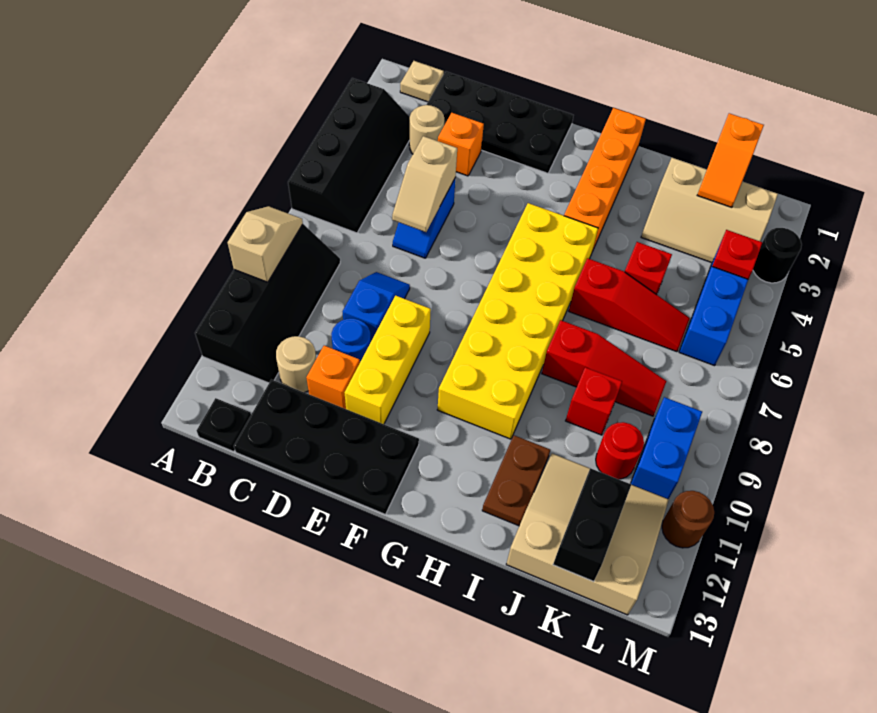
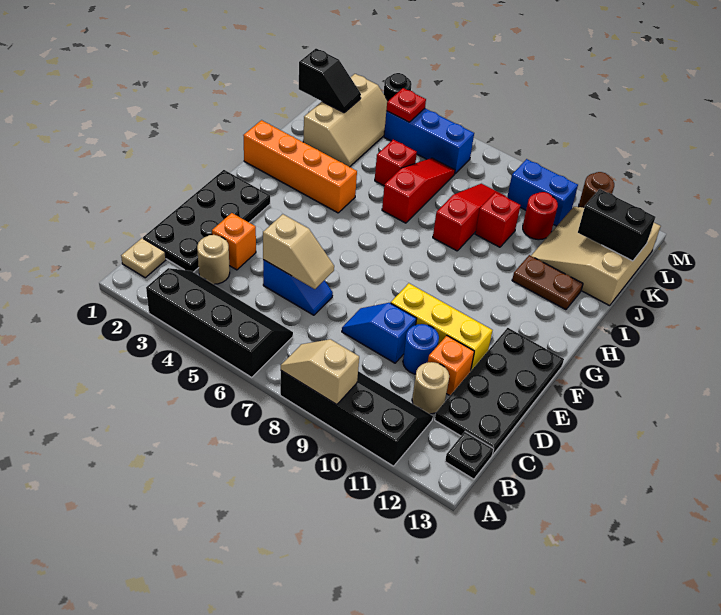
yellow brick G5:H10 level 1 -> none
orange slope K1:K2 level 2 top 1 -> black slope K1:K2 level 2 top 1

